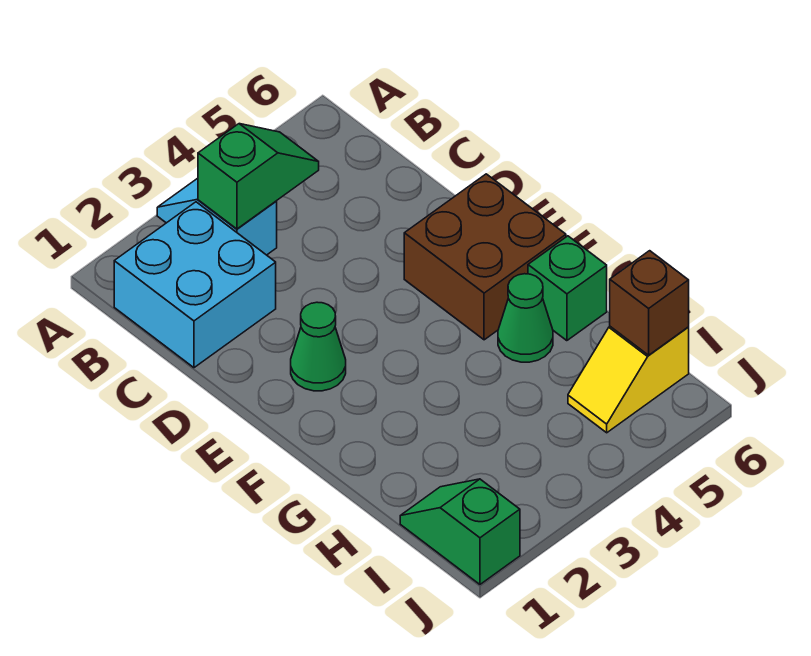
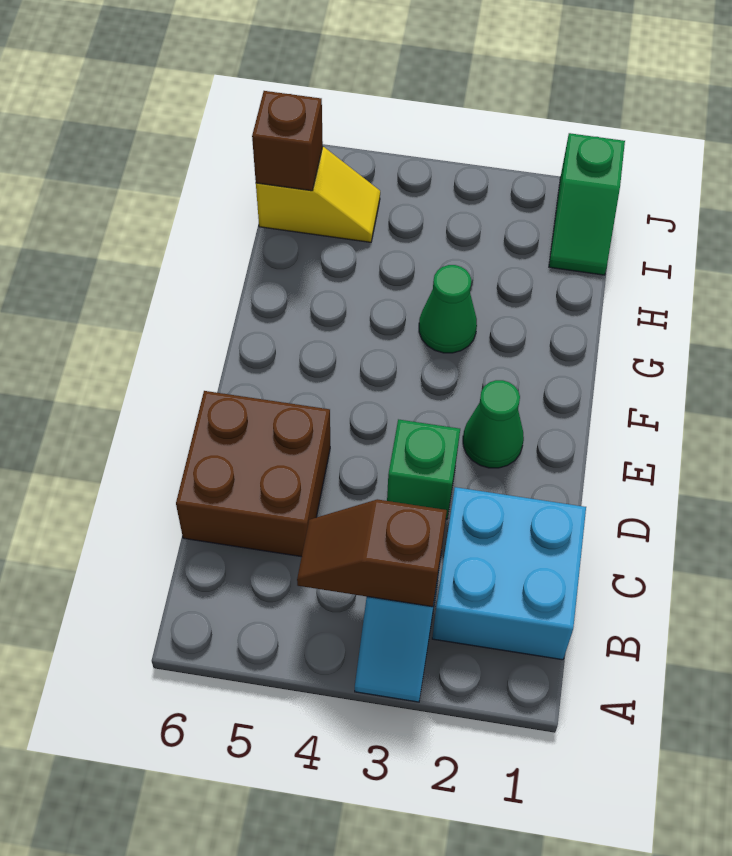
green slope B3:B4 level 2 top 3 -> brown slope B3:B4 level 2 top 3
brown brick E5:F6 level 1 -> brown brick C5:D6 level 1
green cone G5 level 1 -> green cone G3 level 1
green brick G6 level 1 -> green brick D3 level 1

